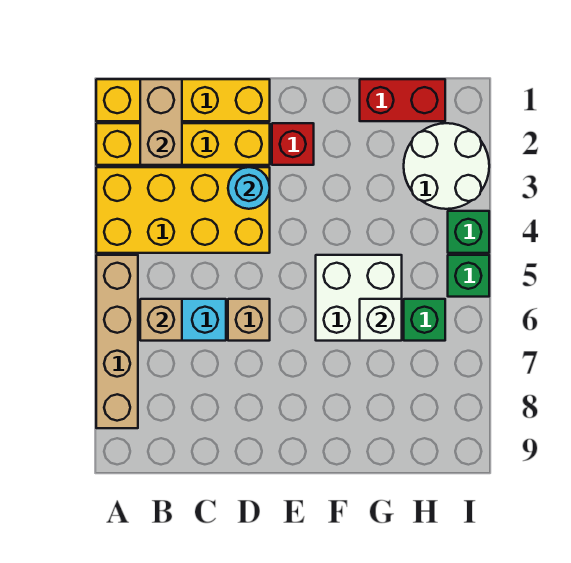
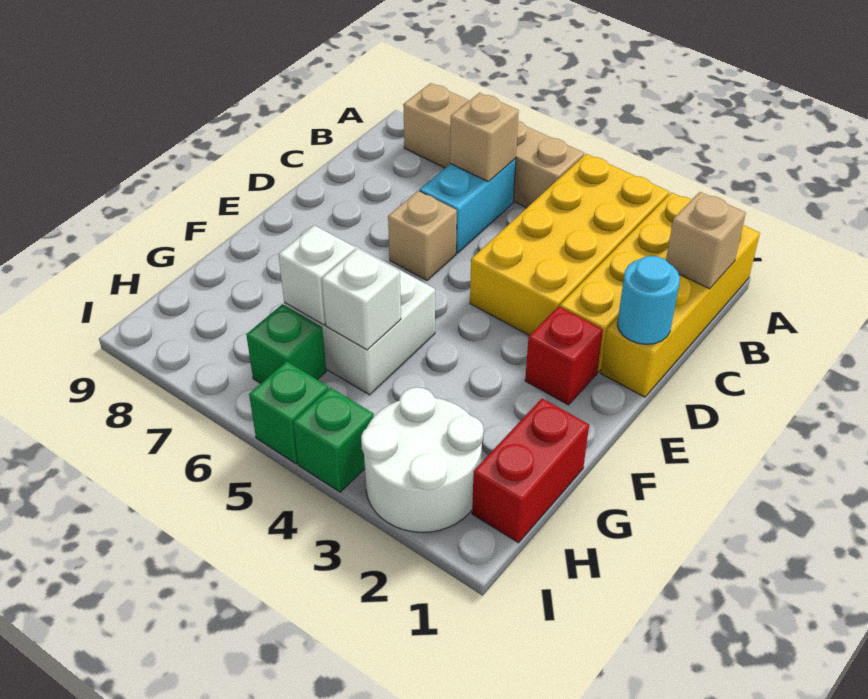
tan brick B1:B2 level 2 -> tan brick B1 level 2
cyan round brick D3 level 2 -> cyan round brick D1 level 2
none -> white brick G5 level 2

